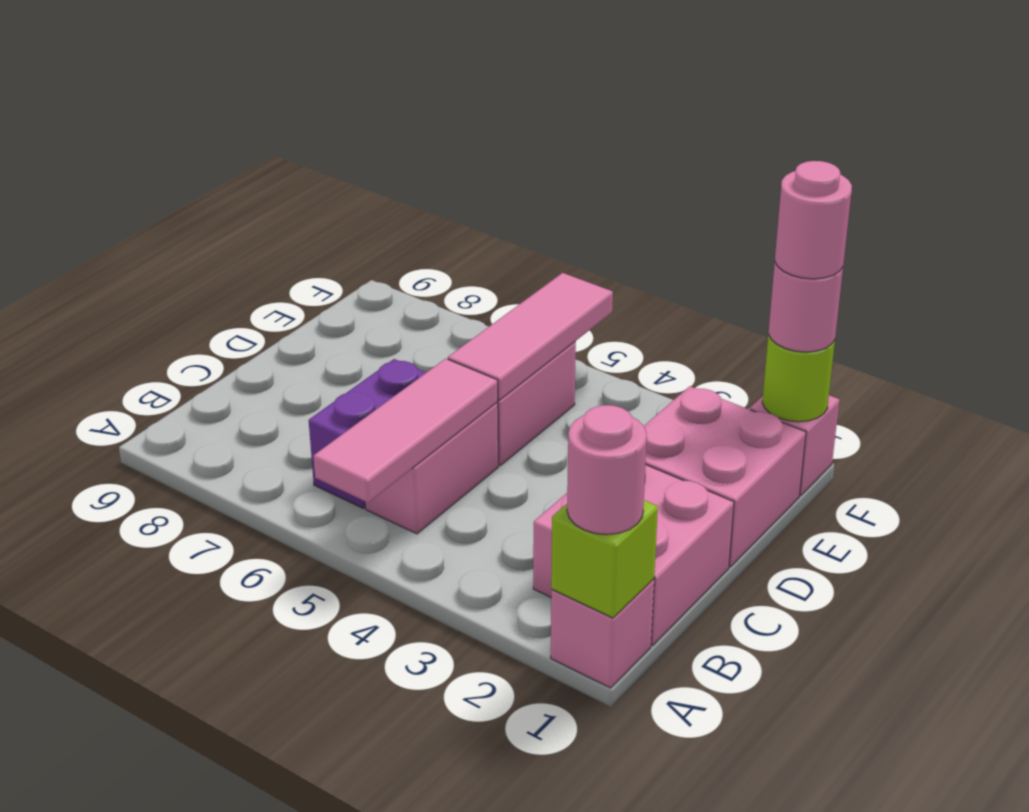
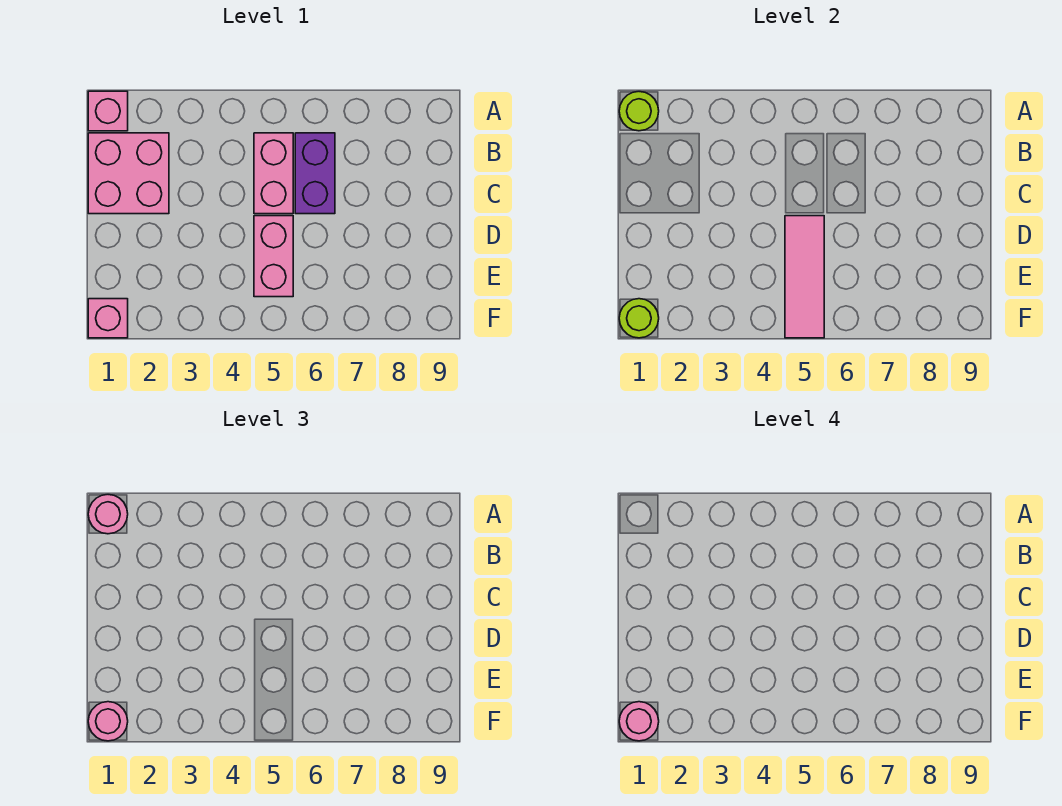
lime brick A1 level 2 -> lime round brick A1 level 2
pink tile A5:C5 level 2 -> none
pink brick D1:E2 level 1 -> none

